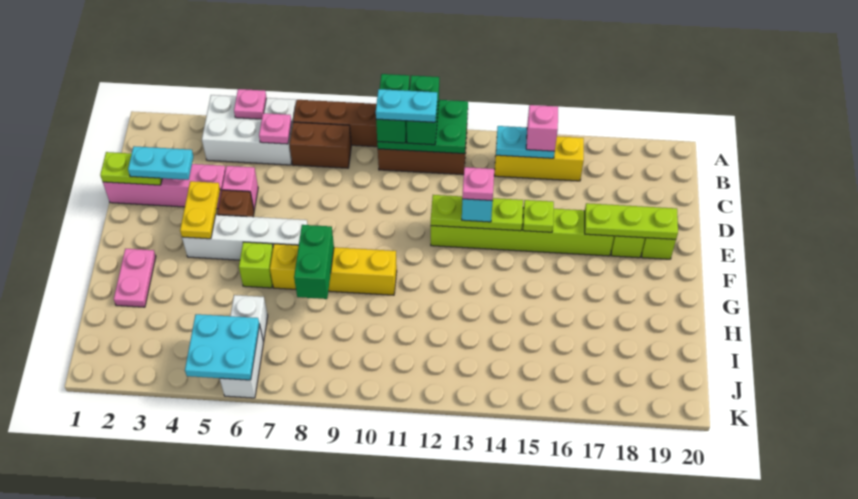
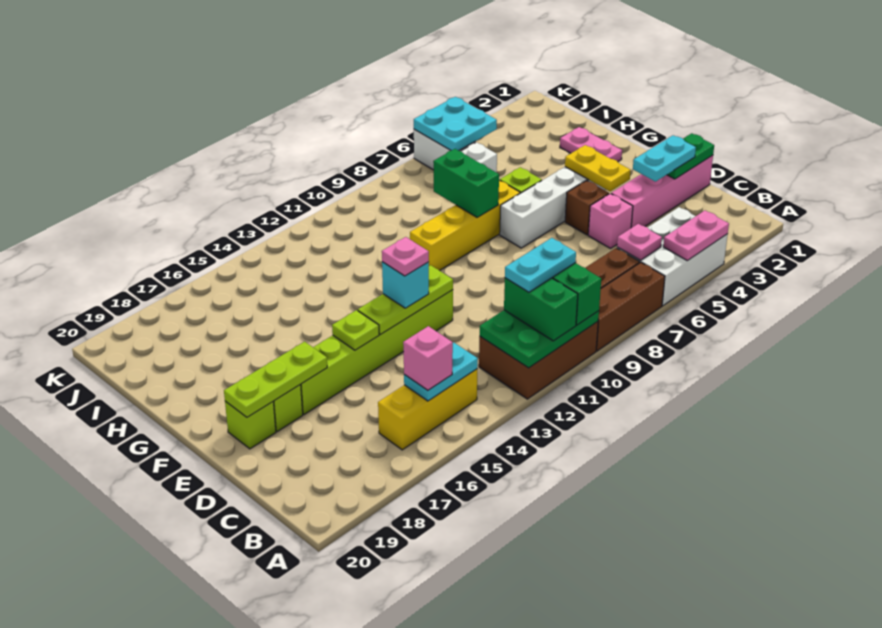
pink plate A5 level 2 -> pink plate A4:A5 level 2
lime plate D1:D2 level 2 -> green plate D1:D2 level 2

